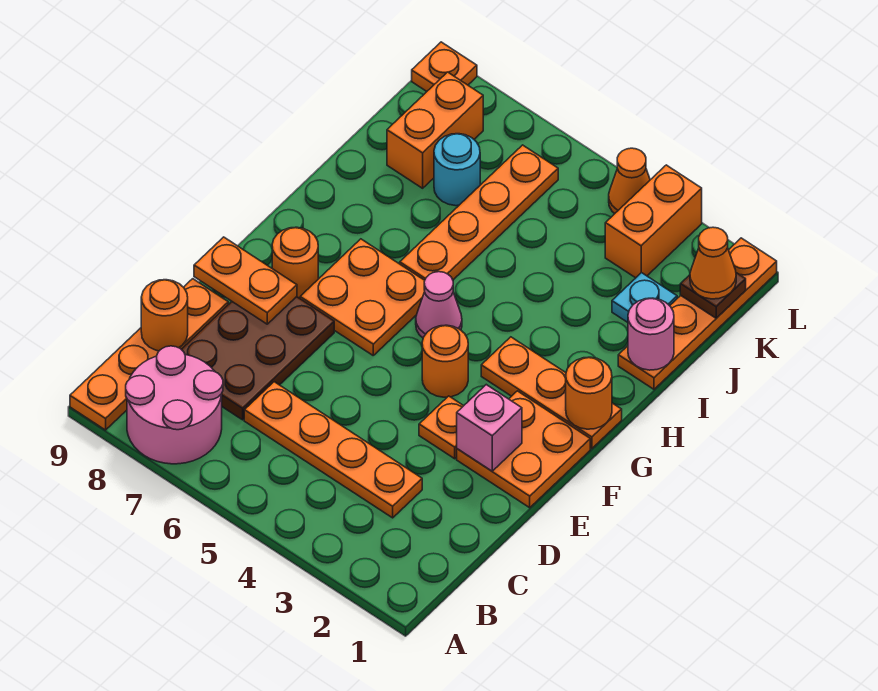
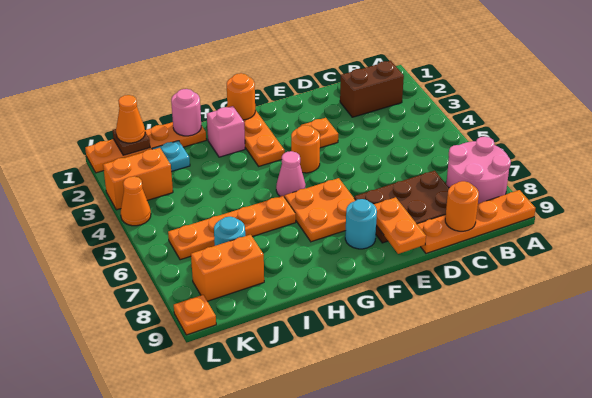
none -> brown brick B2:C2 level 1
orange plate C3:C6 level 1 -> none
orange plate E1:F2 level 1 -> none
pink brick E2 level 2 -> pink brick H2 level 1
orange round brick F8 level 1 -> cyan round brick F8 level 1

